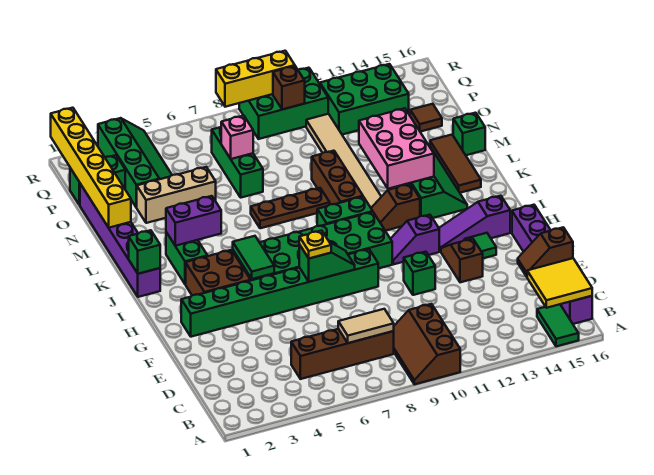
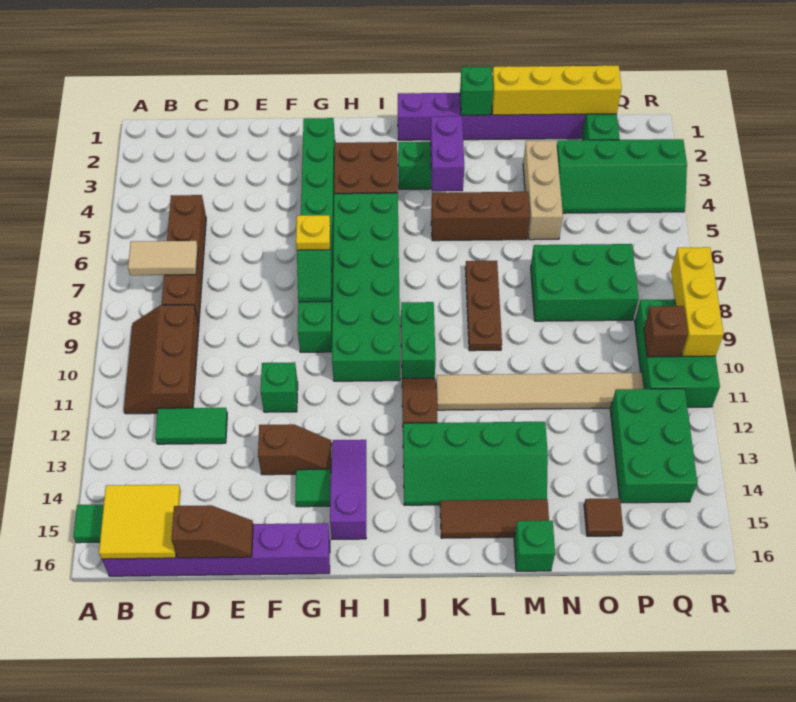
brown slope A9:C10 level 1 top 10 -> brown slope B9:C11 level 1 top C
tan tile C7:C8 level 2 -> tan tile B7:C7 level 2
brown slope D15:D16 level 2 top 16 -> brown slope D16:E16 level 2 top D
green tile H5:I5 level 2 -> green tile C12:D12 level 1
purple slope H11:H12 level 1 top 12 -> none
green brick J1 level 2 -> green brick L1 level 2
brown brick K10:M10 level 1 -> brown brick K5:M5 level 1
pink brick K12:M13 level 2 -> none
yellow brick M1:R1 level 2 -> yellow brick M1:P1 level 2
green brick N7:P7 level 1 -> green brick N7:P8 level 1
pink brick O7 level 2 -> none

